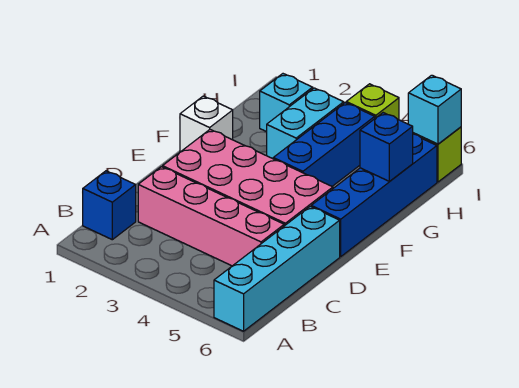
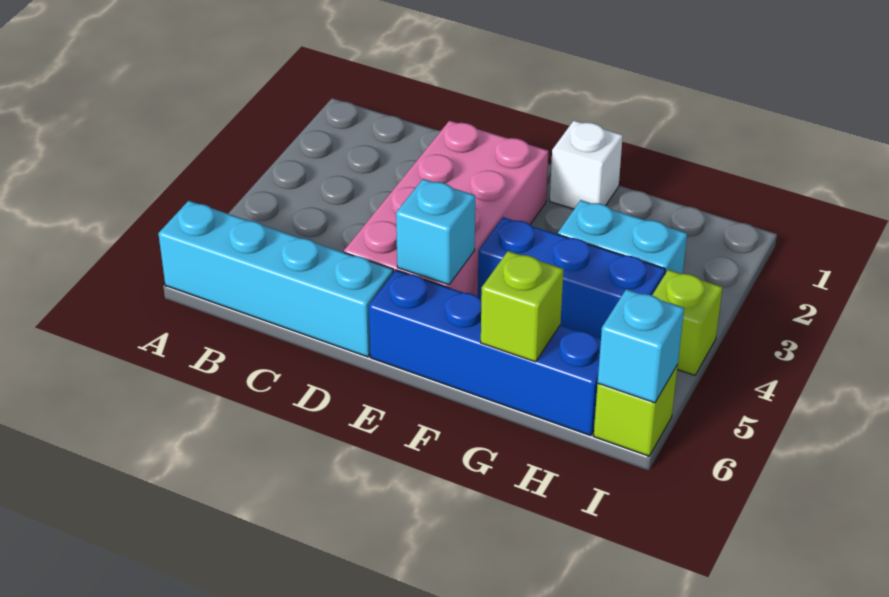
blue brick B1 level 1 -> none
pink brick C2:C5 level 1 -> none
blue brick G6 level 2 -> lime brick G6 level 2
cyan brick H2 level 1 -> cyan brick E5 level 2

